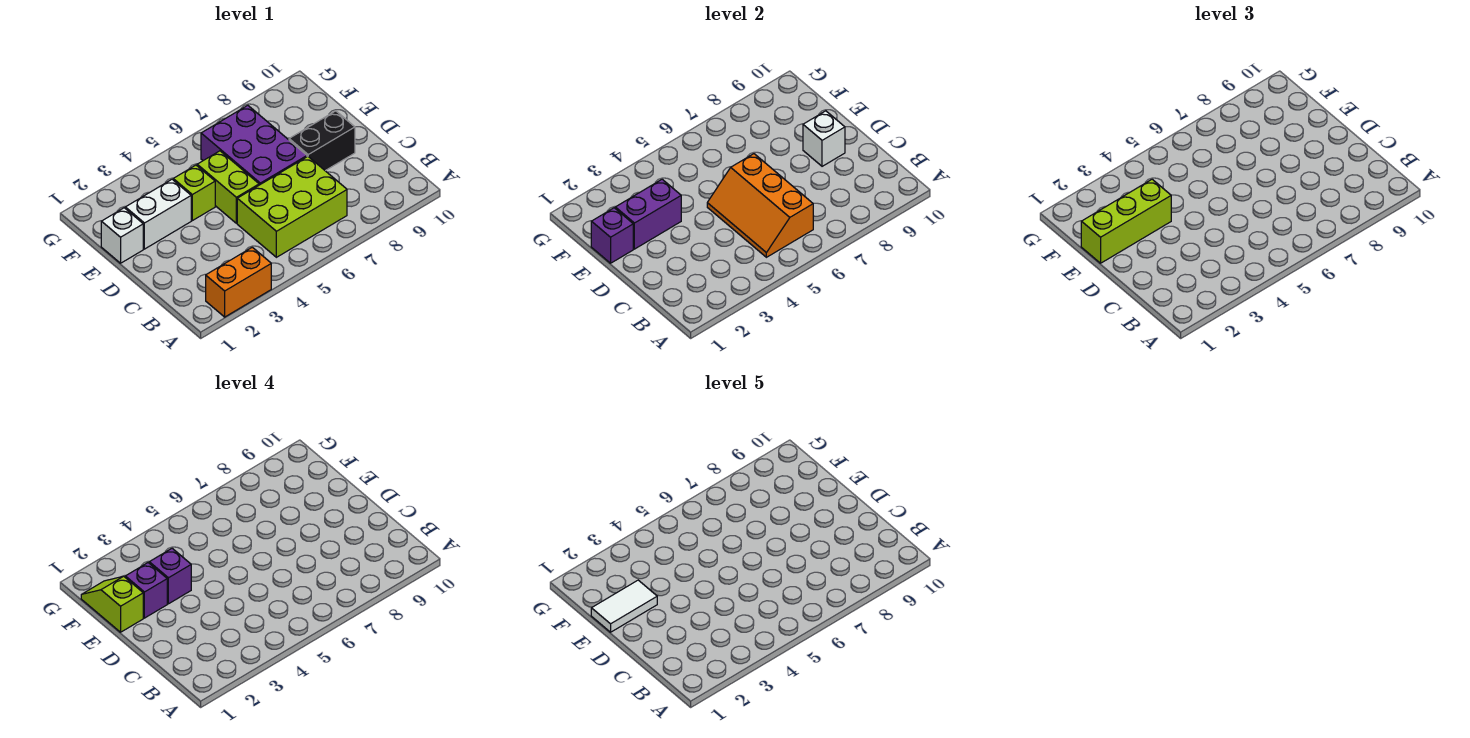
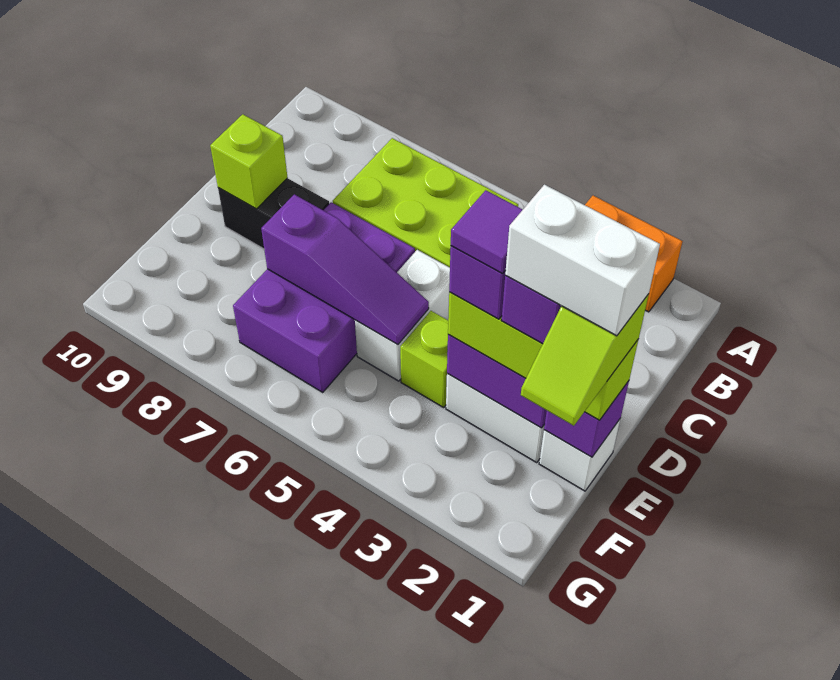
orange slope B5:D6 level 2 top 6 -> none
lime brick D5:E5 level 1 -> white brick D5:E5 level 1
white brick D9 level 2 -> lime brick D9 level 2
white tile E1:E2 level 5 -> white brick E1:E2 level 5
none -> purple tile E3 level 5
none -> purple slope E5:E7 level 2 top 7

